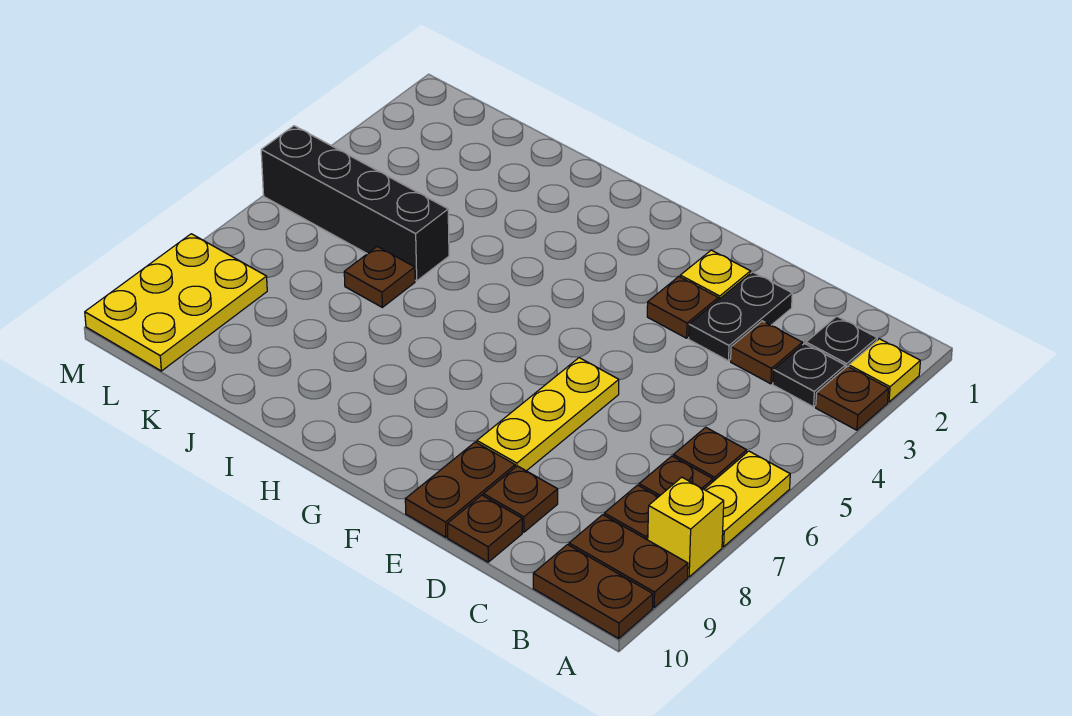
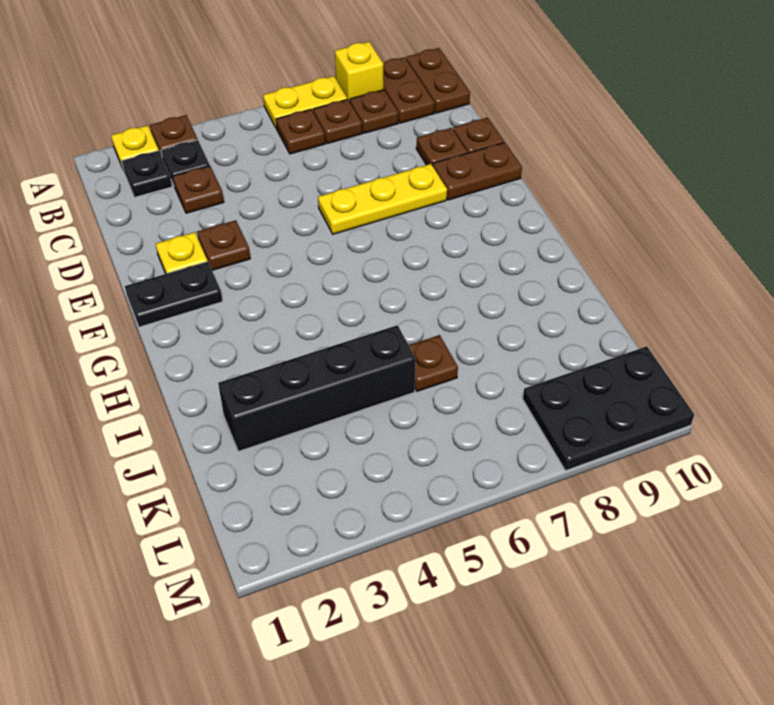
black plate D2:D3 level 1 -> black plate F1:F2 level 1
black brick J5:M5 level 1 -> black brick J2:J5 level 1
yellow plate L8:M10 level 1 -> black plate L8:M10 level 1

